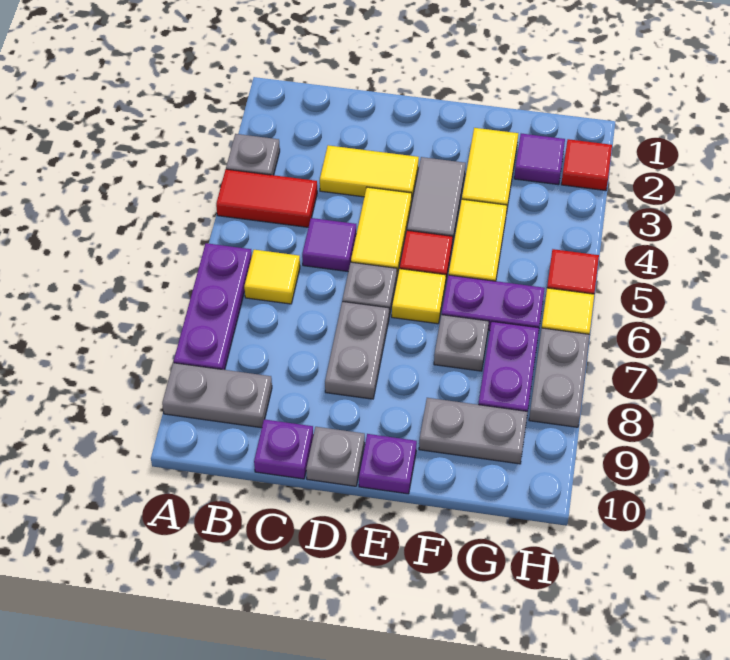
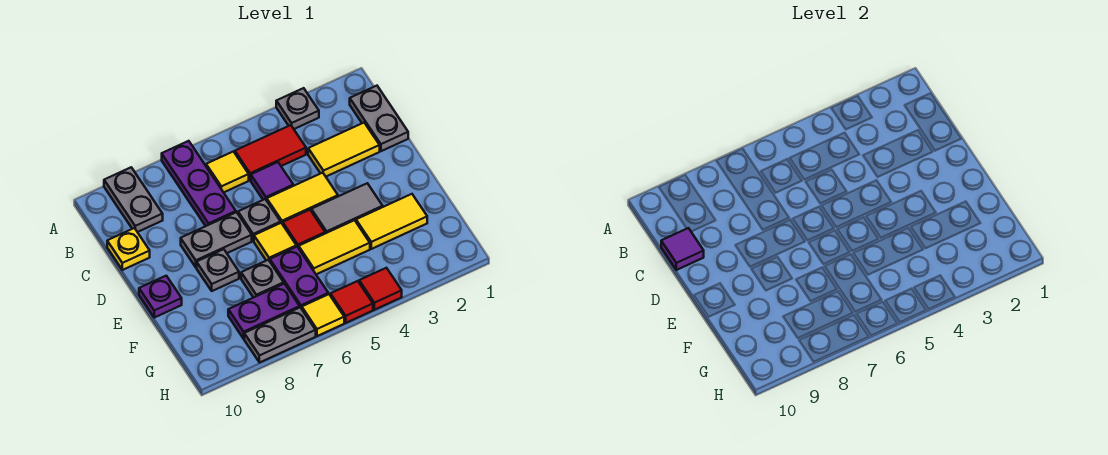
red tile A4:B4 level 1 -> red tile B4:B5 level 1
purple plate A6:A8 level 1 -> purple plate A7:C7 level 1
yellow tile C3:D3 level 1 -> yellow tile C2:C3 level 1
purple plate C10 level 1 -> yellow plate C10 level 1
grey plate D10 level 1 -> grey plate E8 level 1
grey plate F9:G9 level 1 -> grey plate B1:C1 level 1
purple tile G2 level 1 -> purple tile C10 level 2
red tile H2 level 1 -> red tile H4 level 1

